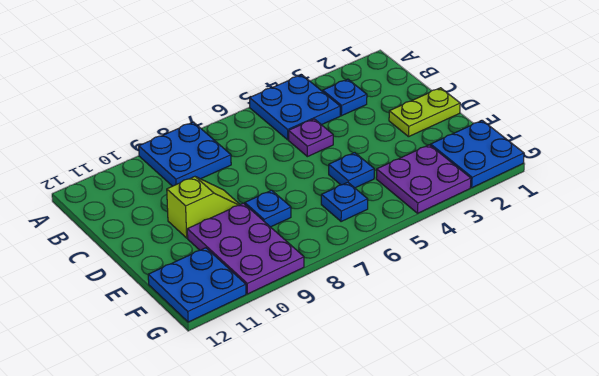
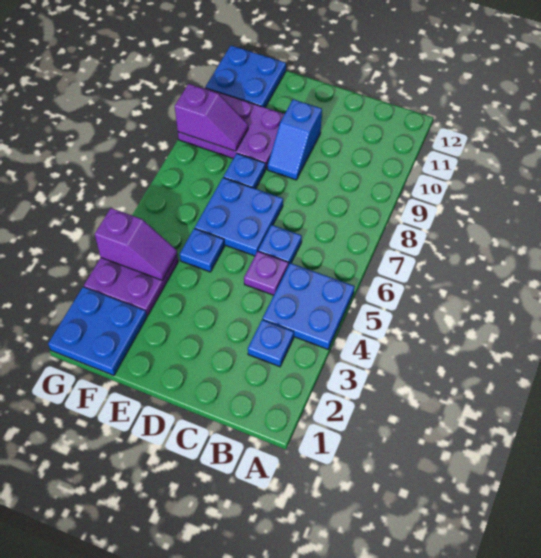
blue plate A8:B9 level 1 -> blue plate D6:E7 level 1
lime plate D1:D2 level 1 -> none
lime slope D9:D10 level 1 top 10 -> blue slope D9:D10 level 1 top 10
none -> purple slope F4:G4 level 2 top G
blue plate F6 level 1 -> blue plate C6 level 1
none -> purple slope F9:G9 level 2 top G

